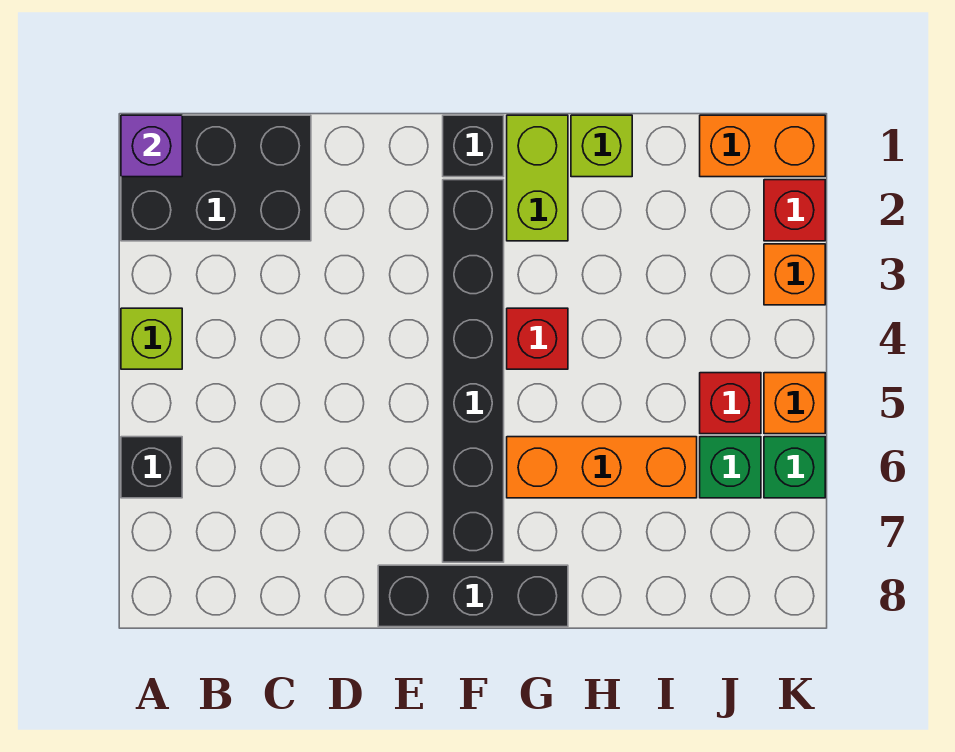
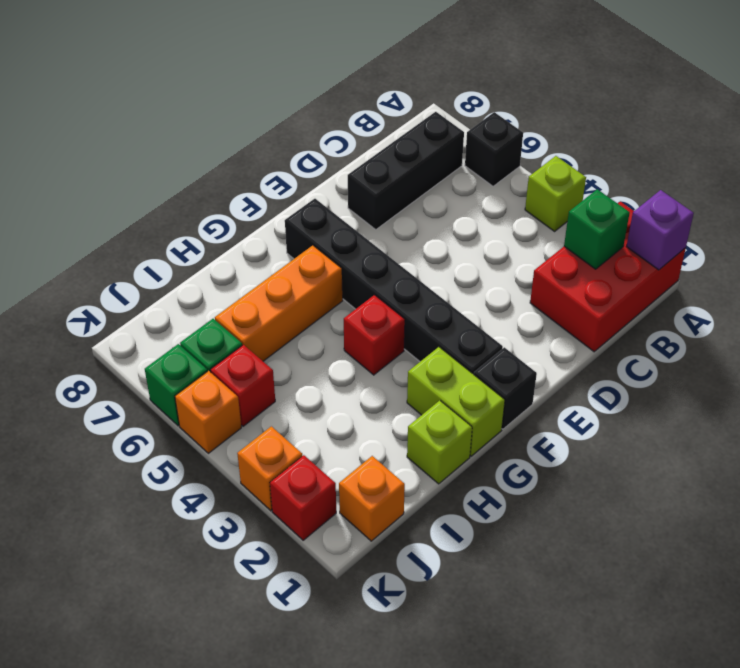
black brick A1:C2 level 1 -> red brick A1:C2 level 1
none -> green brick B2 level 2
black brick E8:G8 level 1 -> black brick B7:D7 level 1
orange brick J1:K1 level 1 -> orange brick J1 level 1

